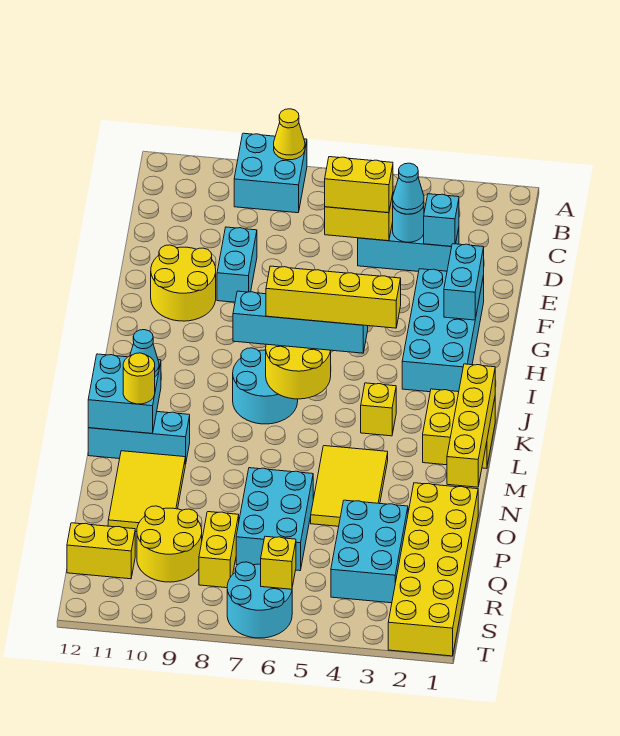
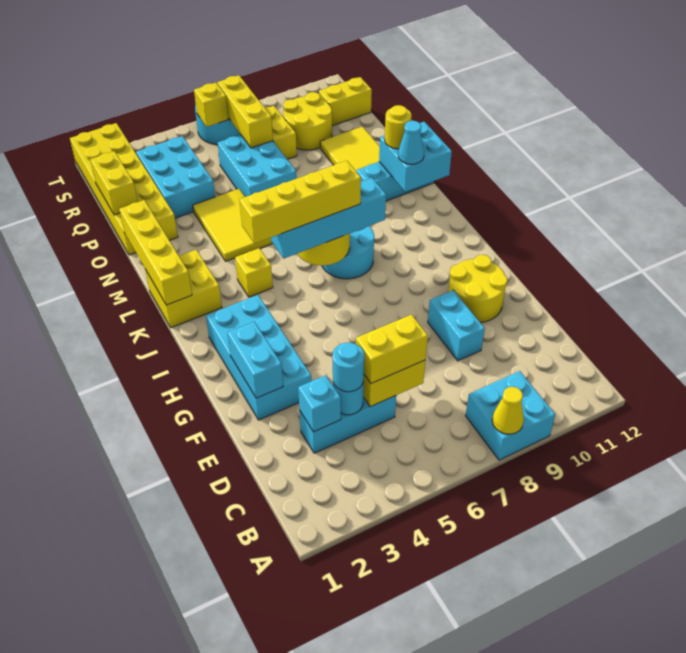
cyan cone D4 level 3 -> cyan round brick D4 level 3
none -> yellow brick P1:Q1 level 2
none -> yellow brick Q7:S7 level 2

